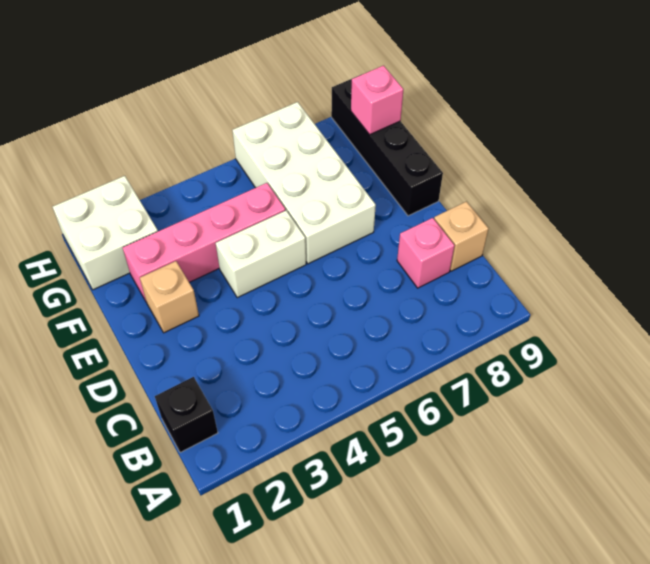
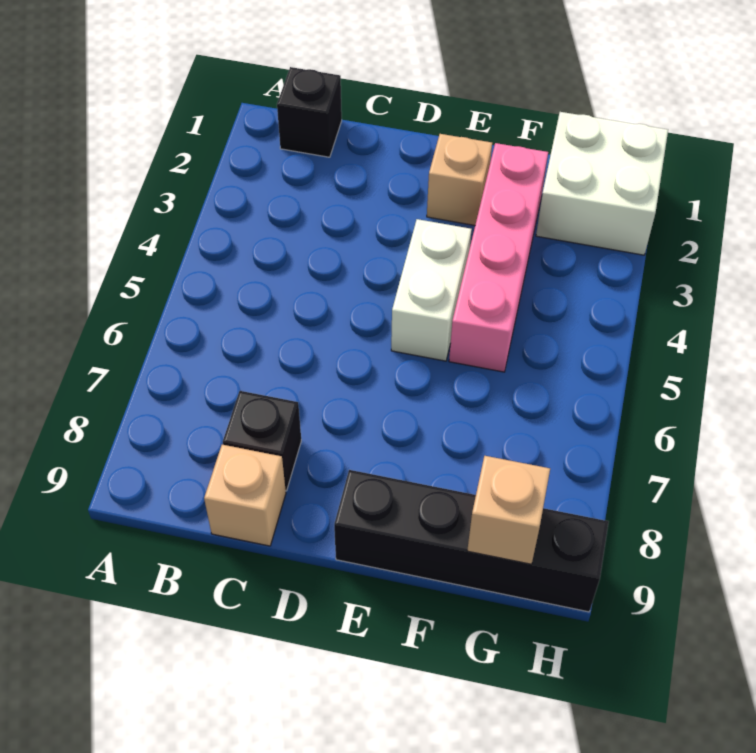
pink brick C8 level 1 -> black brick C8 level 1
white brick E6:H7 level 1 -> none
pink brick G9 level 2 -> tan brick G9 level 2

